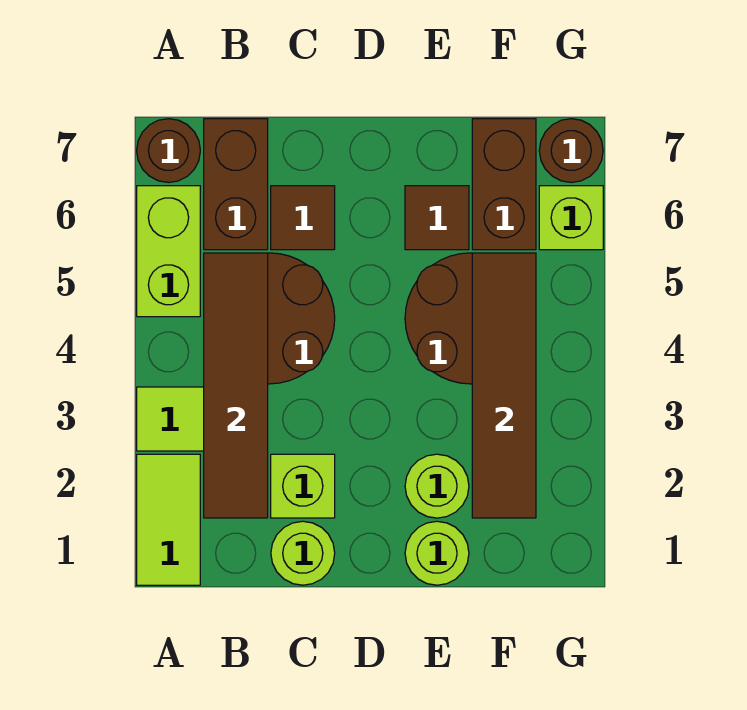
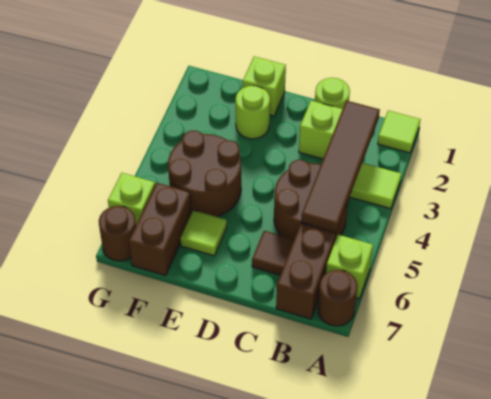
lime tile A1:A2 level 1 -> lime tile A1 level 1
lime brick A5:A6 level 1 -> lime brick A6 level 1
lime round brick E1 level 1 -> lime brick E1 level 1
brown tile E6 level 1 -> lime tile E6 level 1
brown tile F2:F5 level 2 -> none

